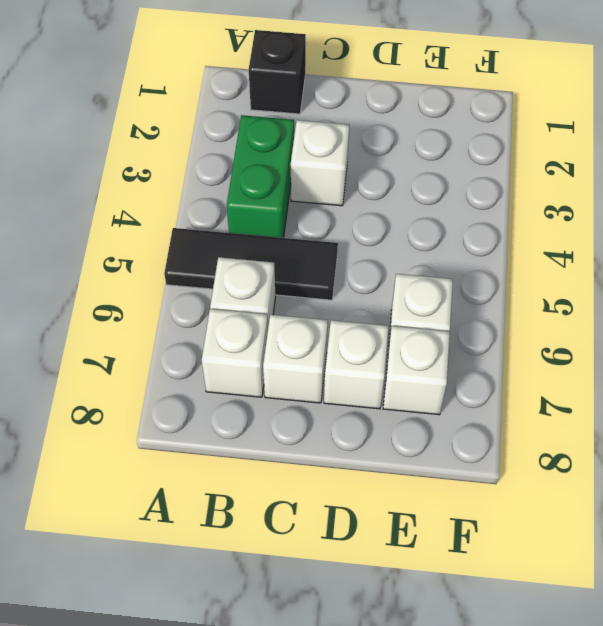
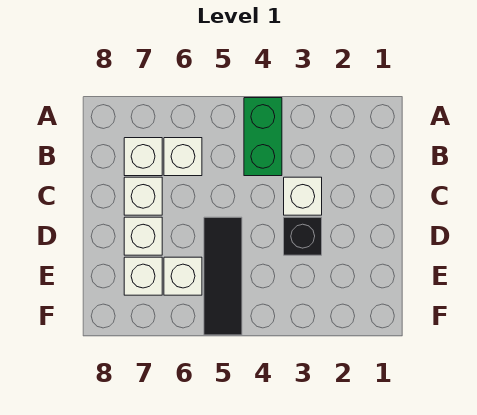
black tile A5:C5 level 1 -> black tile D5:F5 level 1
black brick B1 level 1 -> black brick D3 level 1
green brick B3:B4 level 1 -> green brick A4:B4 level 1

